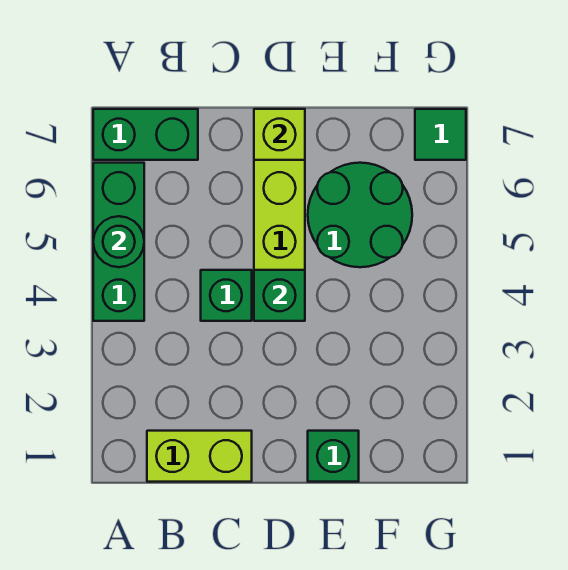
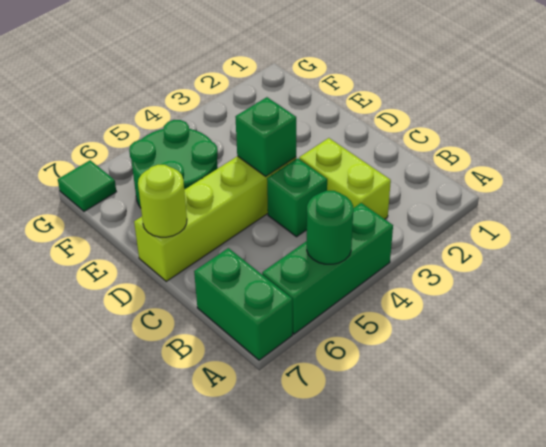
lime brick B1:C1 level 1 -> lime brick B3:C3 level 1
lime brick D7 level 2 -> lime round brick D7 level 2
green brick E1 level 1 -> none

